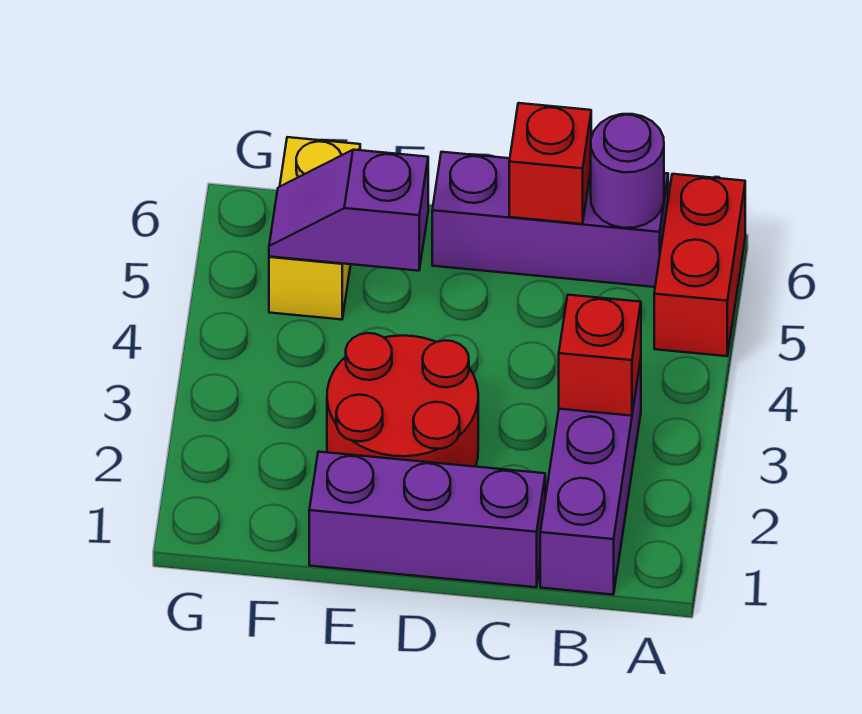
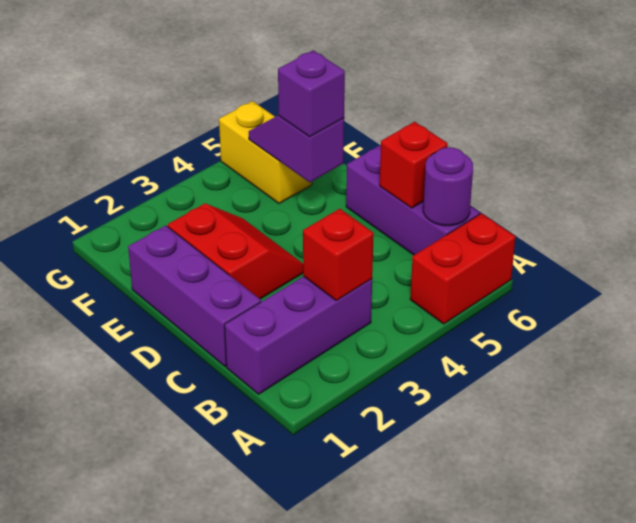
red round brick D2:E3 level 1 -> red slope D2:E3 level 1 top 2
none -> purple brick E5 level 3
yellow brick F5:F6 level 1 -> yellow brick F5:G5 level 1

